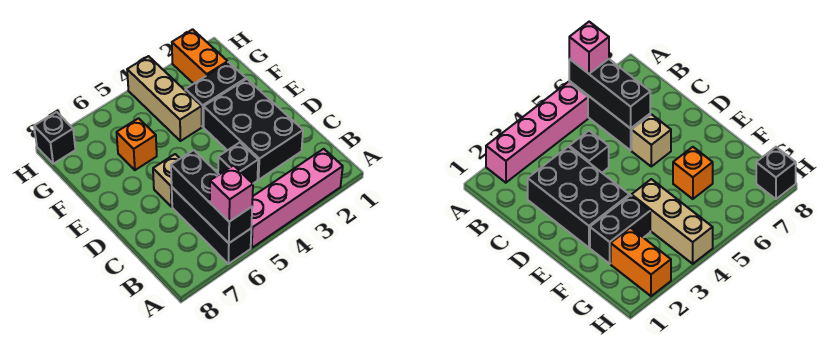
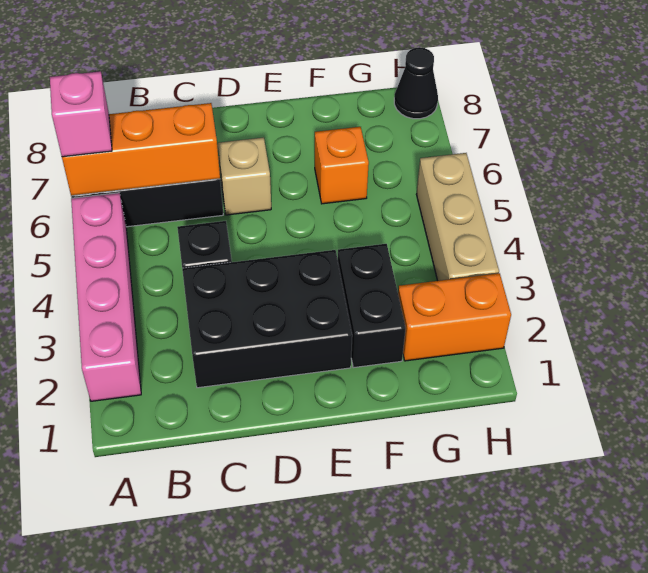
black brick A6:C6 level 2 -> orange brick A6:C6 level 2
tan brick F4:H4 level 1 -> tan brick H3:H5 level 1
black brick H8 level 1 -> black cone H8 level 1

